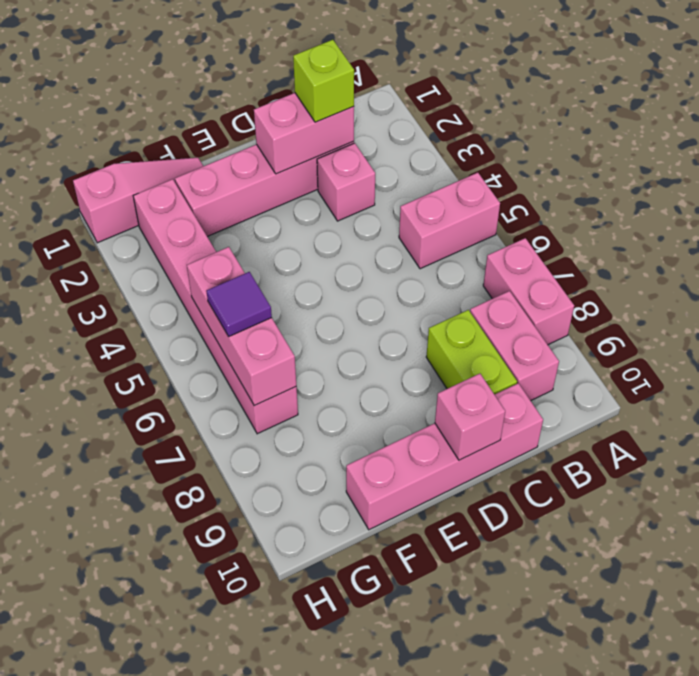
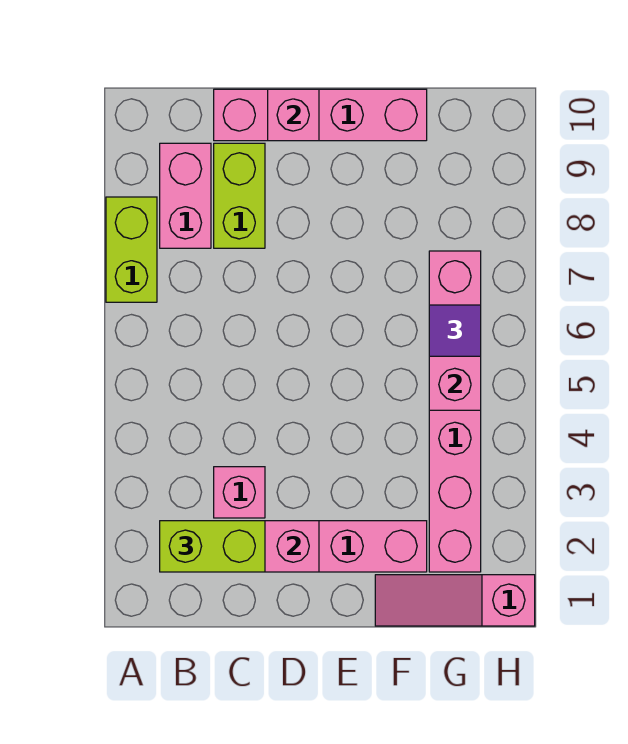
pink brick A5:B5 level 1 -> none
pink brick A7:A8 level 1 -> lime brick A7:A8 level 1
lime brick C2 level 3 -> lime brick B2:C2 level 3

